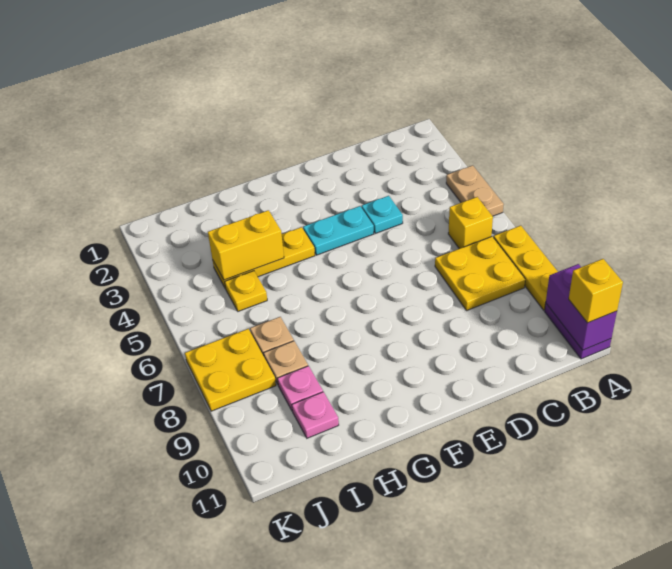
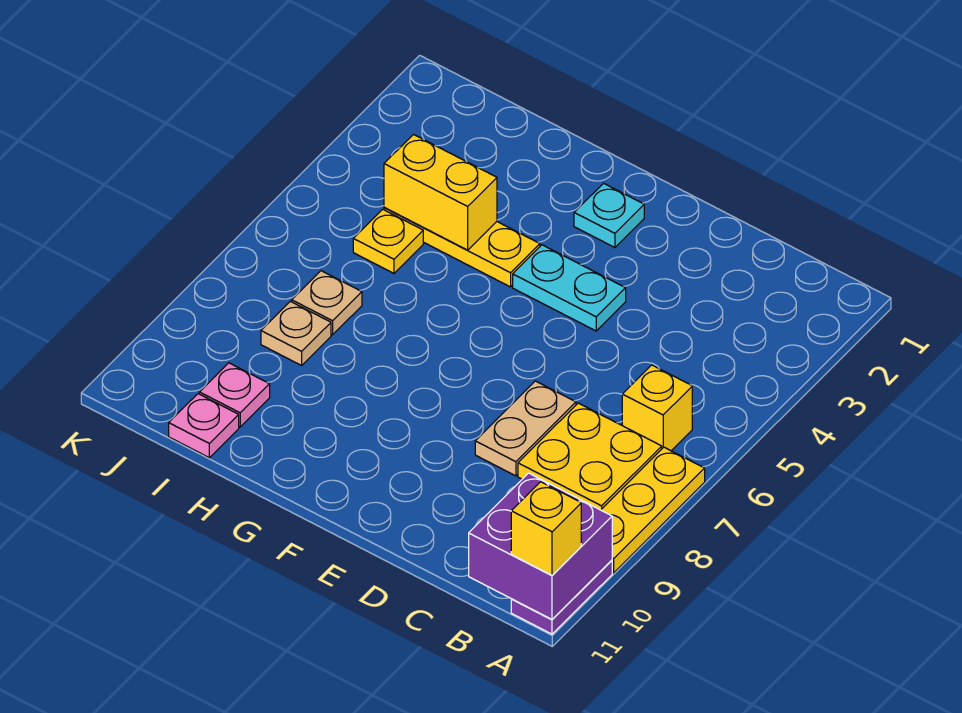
tan plate A4:A5 level 1 -> tan plate D7:D8 level 1
purple brick A10:A11 level 2 -> purple brick A10:B11 level 2
cyan plate D4 level 1 -> cyan plate F2 level 1
pink plate I9 level 1 -> pink plate I11 level 1
yellow plate J7:K8 level 1 -> none

